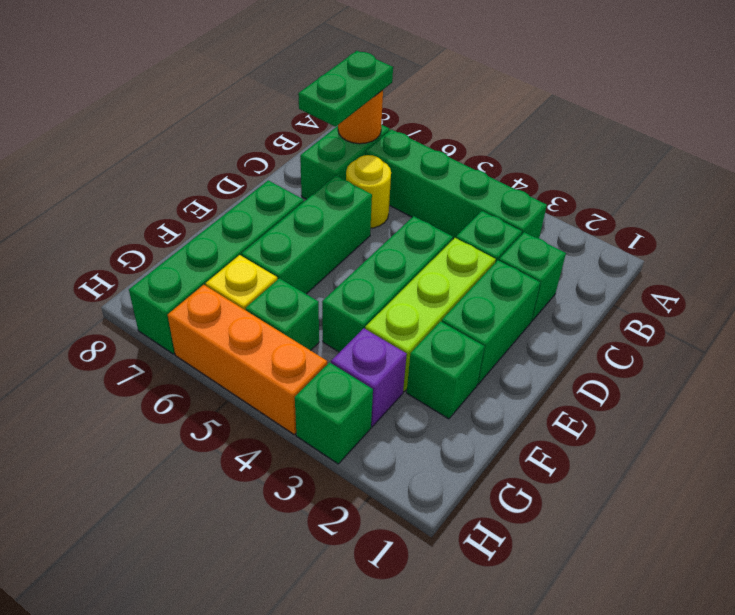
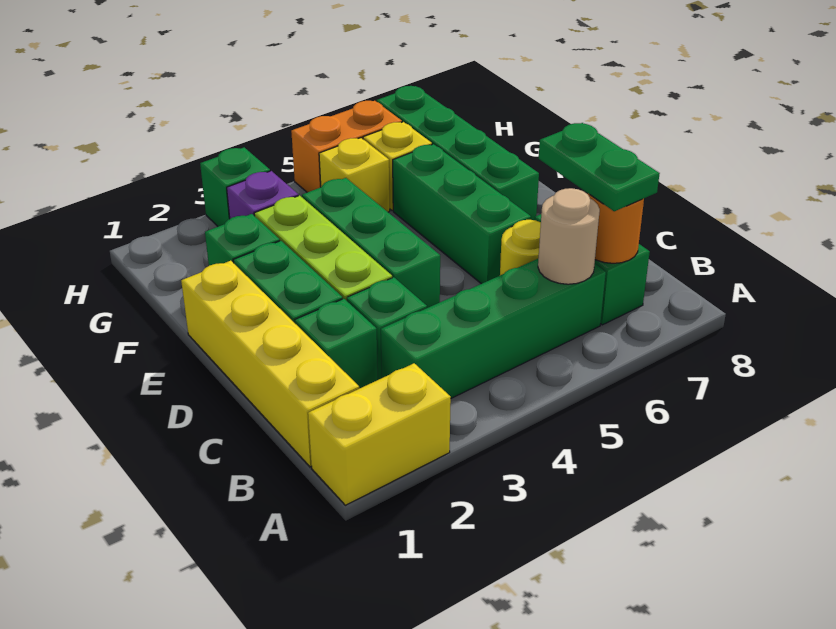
none -> yellow brick A1:A2 level 1
none -> yellow brick B1:E1 level 1
none -> tan round brick B6 level 2
green brick G5 level 1 -> yellow brick G5 level 1
orange brick H4:H6 level 1 -> orange brick H5:H6 level 1

